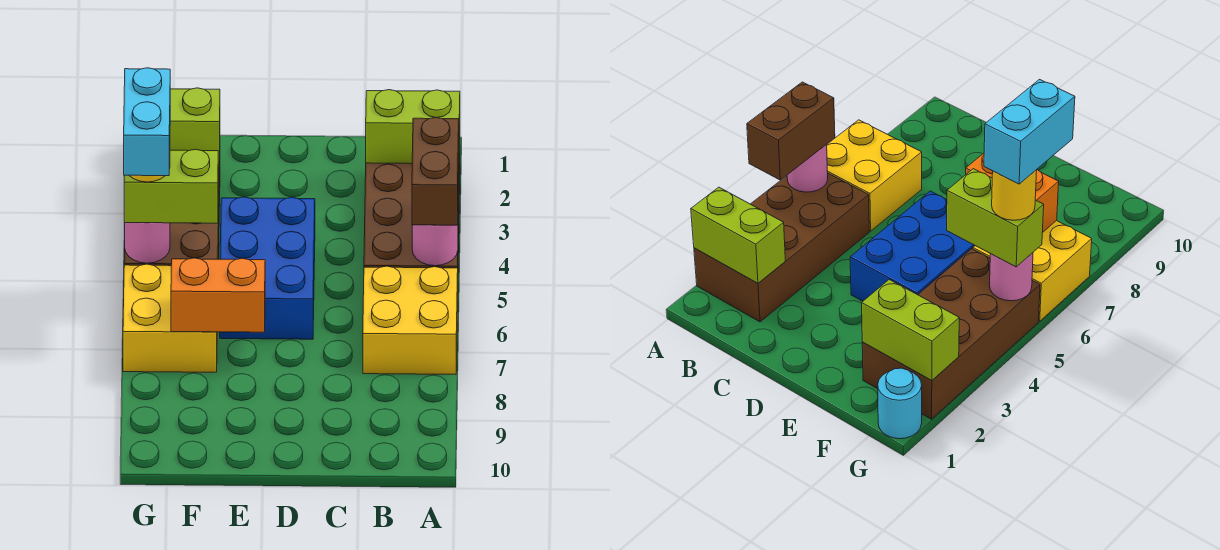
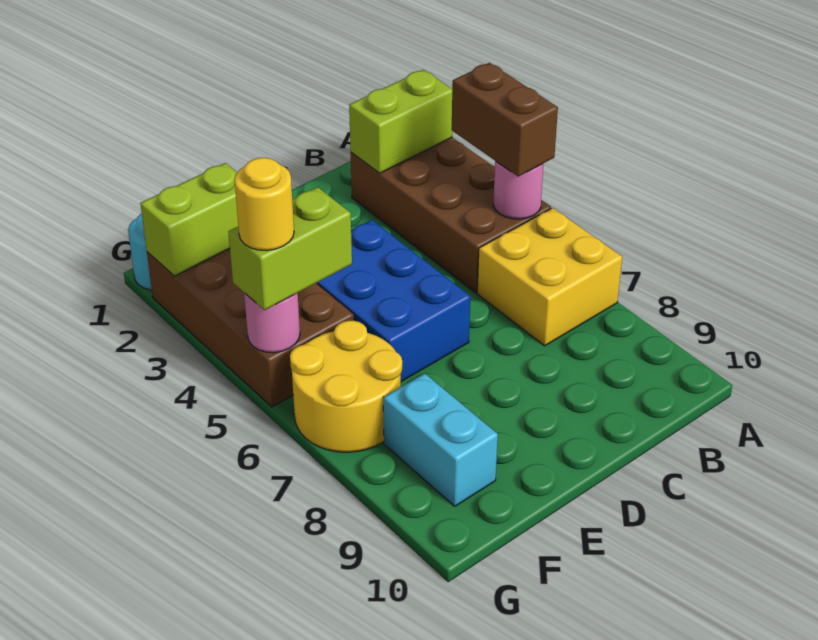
orange brick E7:F7 level 2 -> none
yellow brick F6:G7 level 1 -> yellow round brick F6:G7 level 1
cyan brick G5:G6 level 5 -> cyan brick F8:F9 level 1

